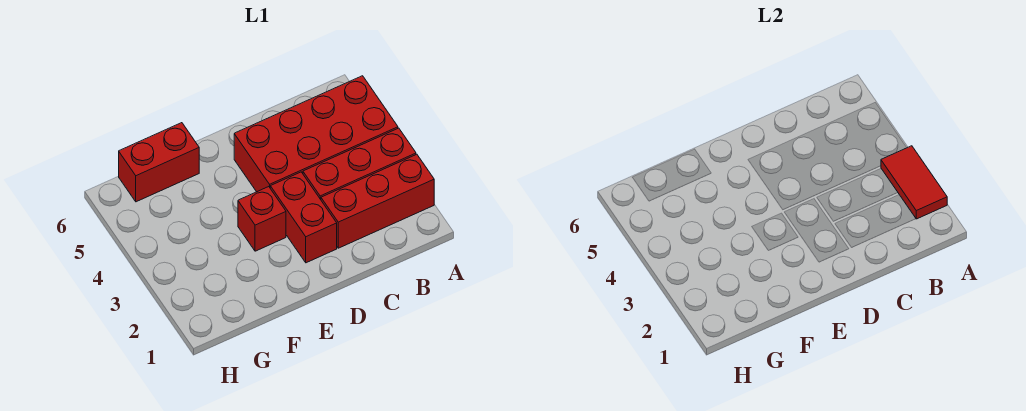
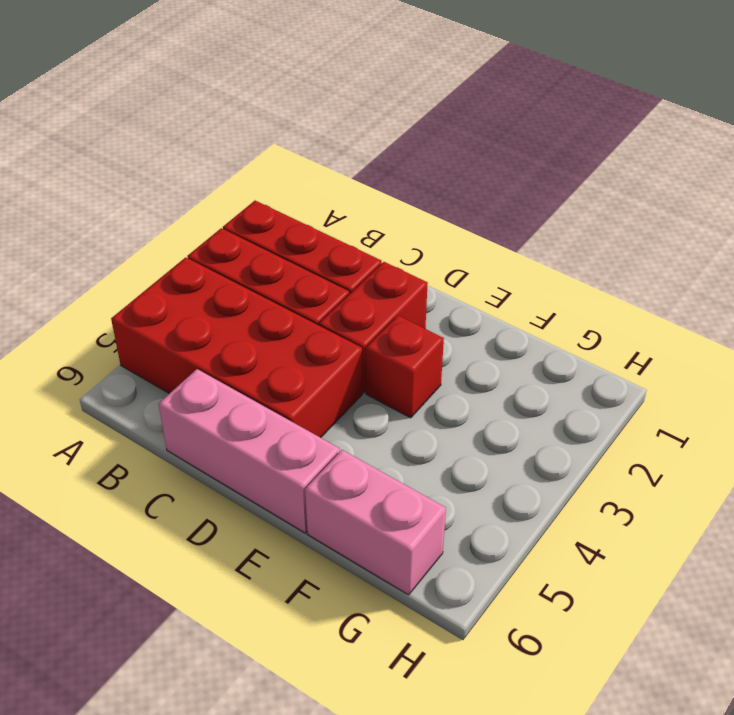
red tile A2:A3 level 2 -> none
none -> pink brick C6:E6 level 1
red brick F6:G6 level 1 -> pink brick F6:G6 level 1

